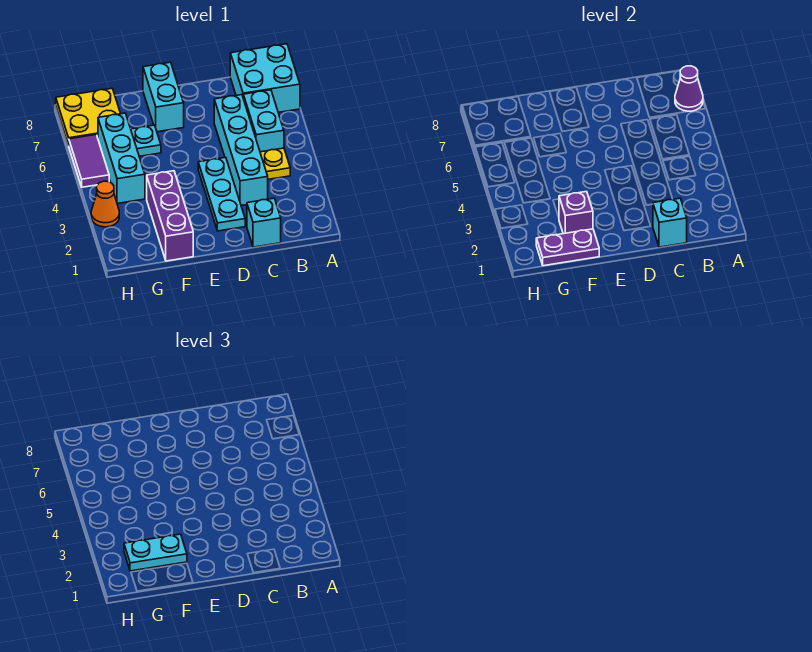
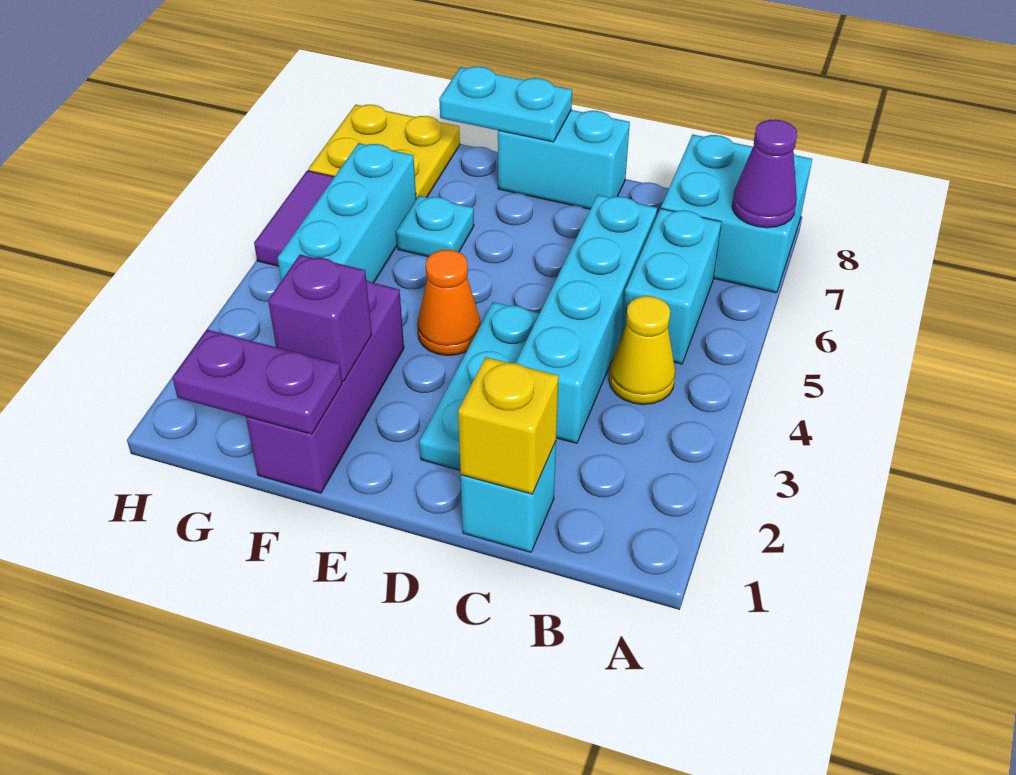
yellow plate B4 level 1 -> yellow cone B4 level 1
cyan brick C1 level 2 -> yellow brick C1 level 2
cyan brick E7:E8 level 1 -> cyan brick D8:E8 level 1
cyan plate F2:G2 level 3 -> cyan plate E8:F8 level 2
orange cone H3 level 1 -> orange cone E4 level 1

